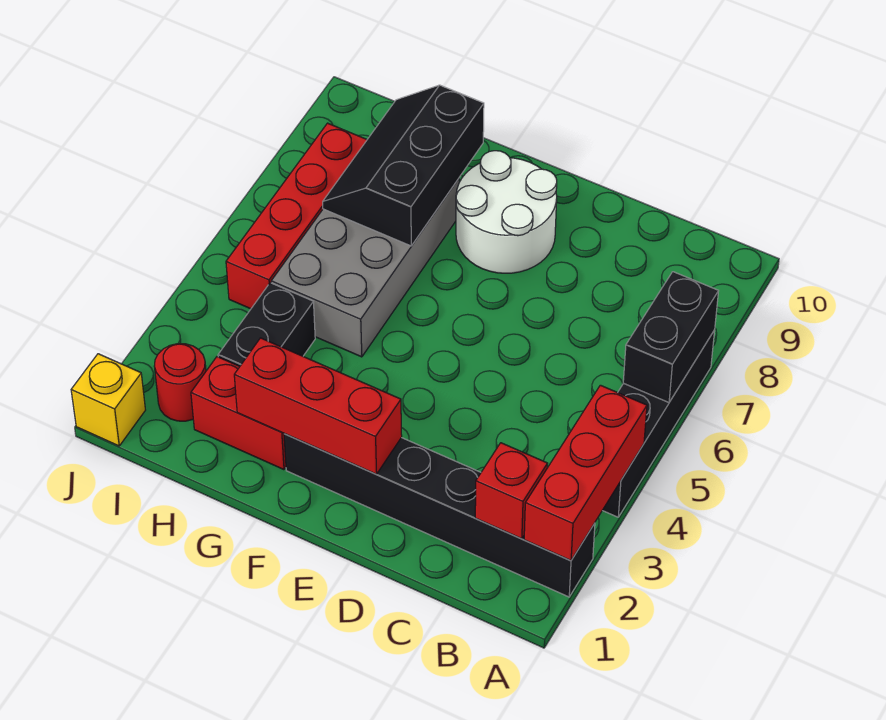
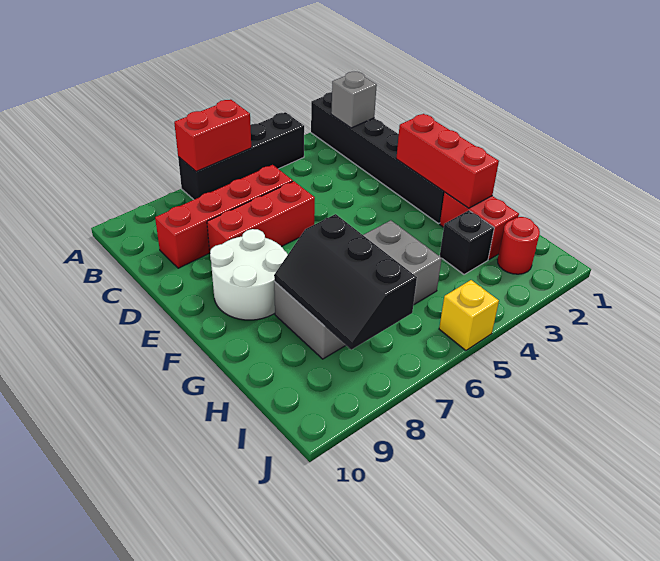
red brick A2:A4 level 2 -> red brick D6:D8 level 1
black brick A6:A7 level 2 -> red brick A6:A7 level 2
red brick B2 level 2 -> grey brick B2 level 2
black slope G7:H9 level 2 top G -> black slope G7:I8 level 2 top 7
black brick H3:H4 level 1 -> black brick H3 level 1
red brick I5:I8 level 1 -> red brick C6:C9 level 1
yellow brick J1 level 1 -> yellow brick J5 level 1

